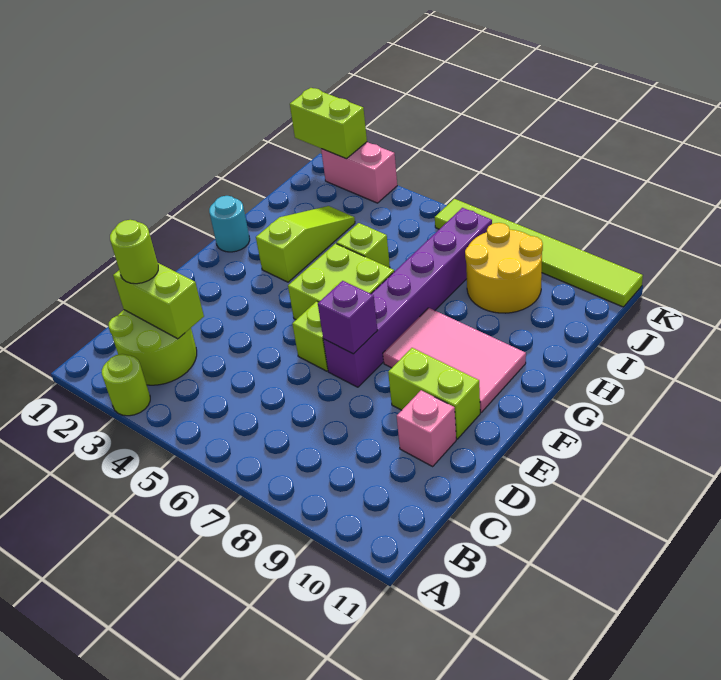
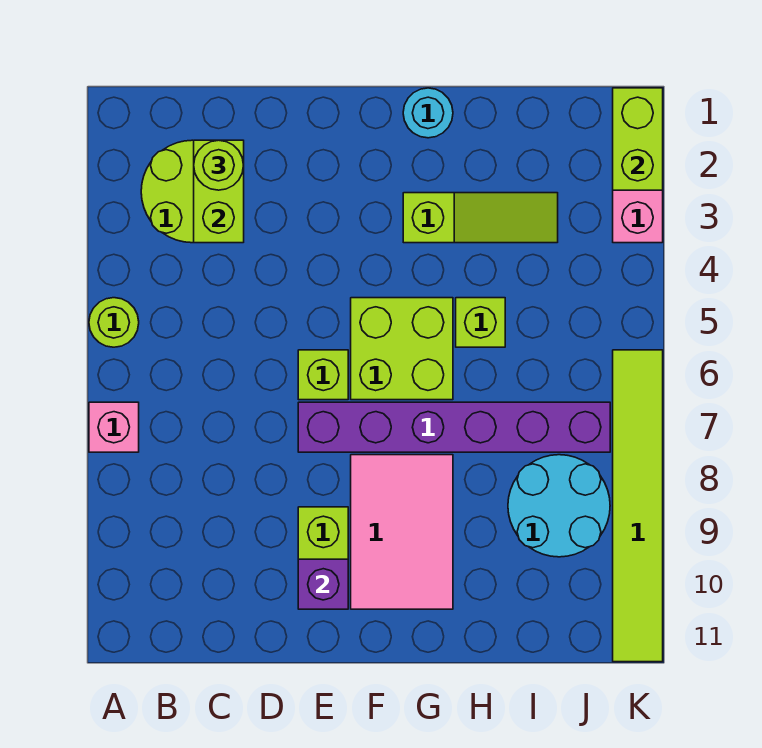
lime round brick A3 level 1 -> lime round brick A5 level 1
pink brick D10 level 1 -> pink brick A7 level 1
purple brick E7 level 2 -> purple brick E10 level 2
yellow round brick I8:J9 level 1 -> cyan round brick I8:J9 level 1

